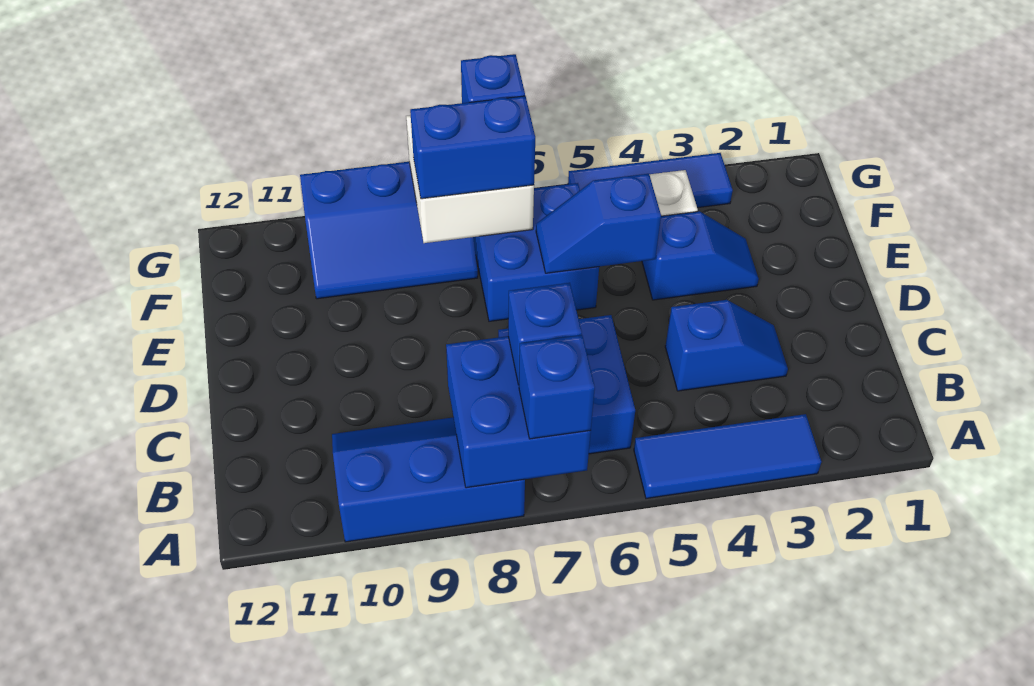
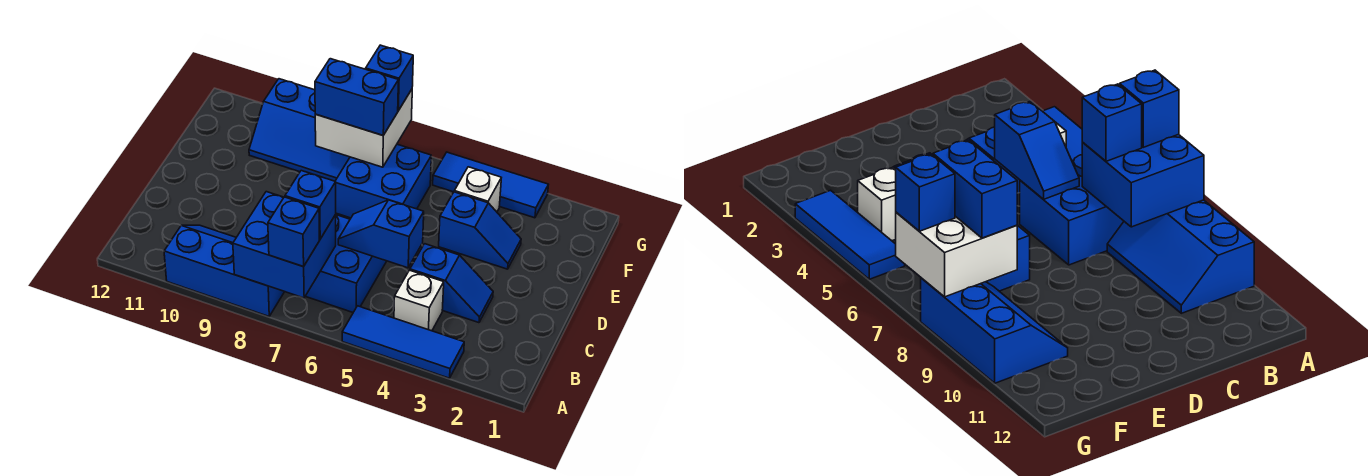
none -> white brick B4 level 1
blue slope E5:E6 level 2 top 5 -> blue slope C5:C6 level 2 top 5

